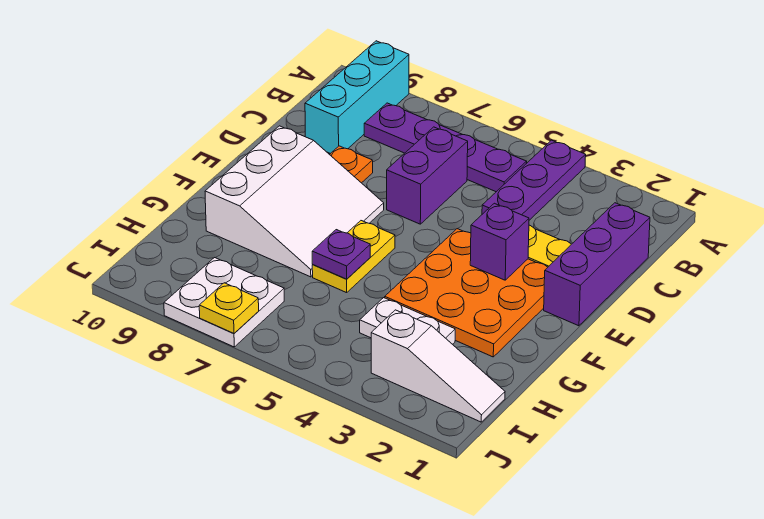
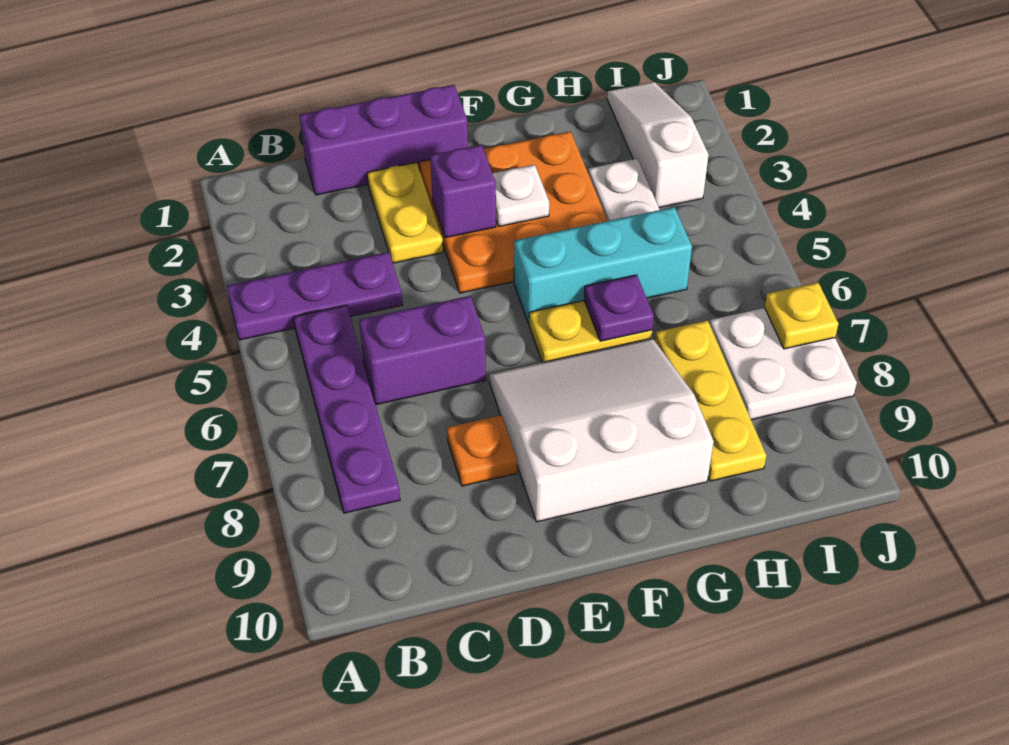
cyan brick A9:C9 level 1 -> cyan brick F5:H5 level 1
none -> white plate F3 level 2
none -> yellow plate H7:H9 level 1

